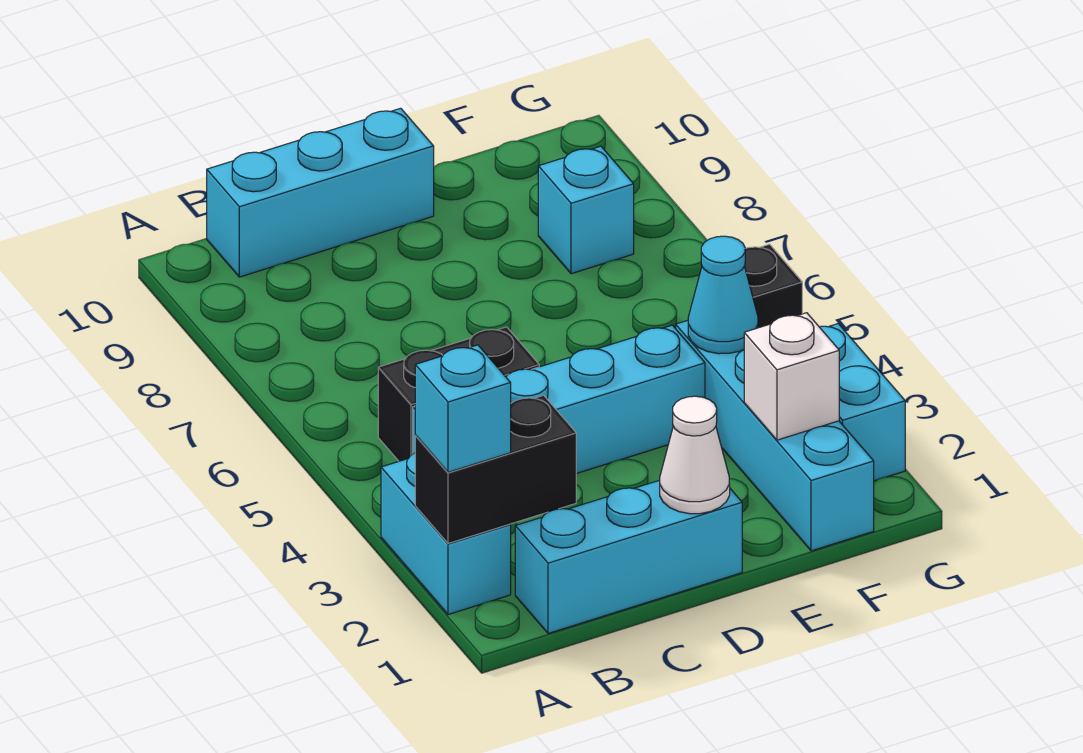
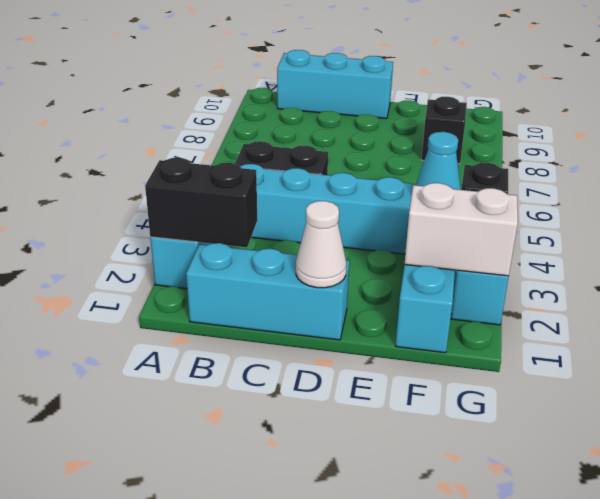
cyan brick A2 level 3 -> none
white brick F2 level 2 -> white brick F2:G2 level 2
cyan brick F8 level 1 -> black brick F8 level 1

